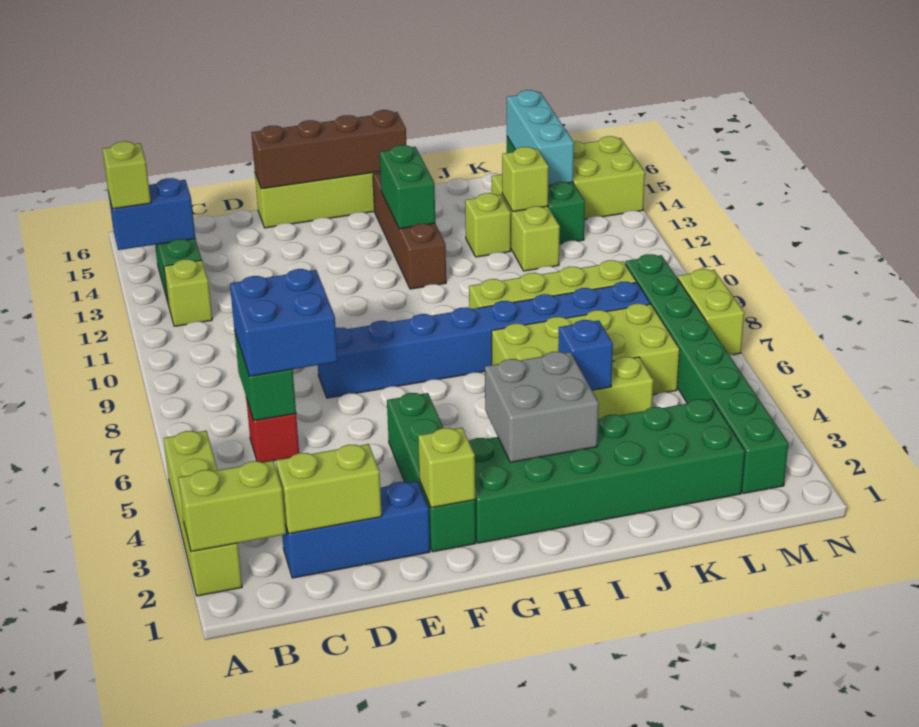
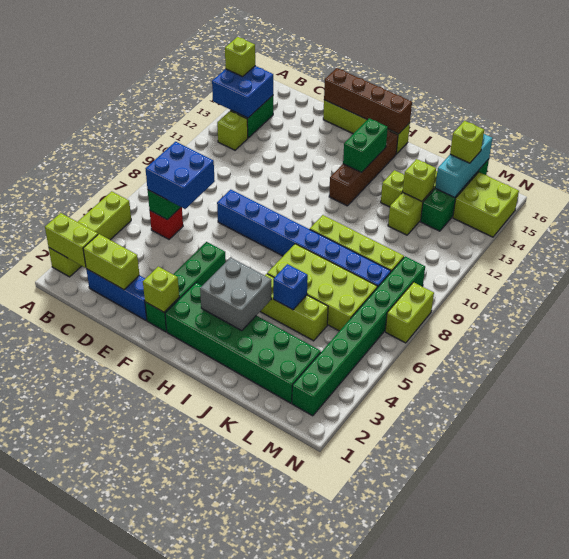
blue brick A14:B14 level 2 -> blue brick A13:B14 level 2
none -> lime brick L15 level 3

